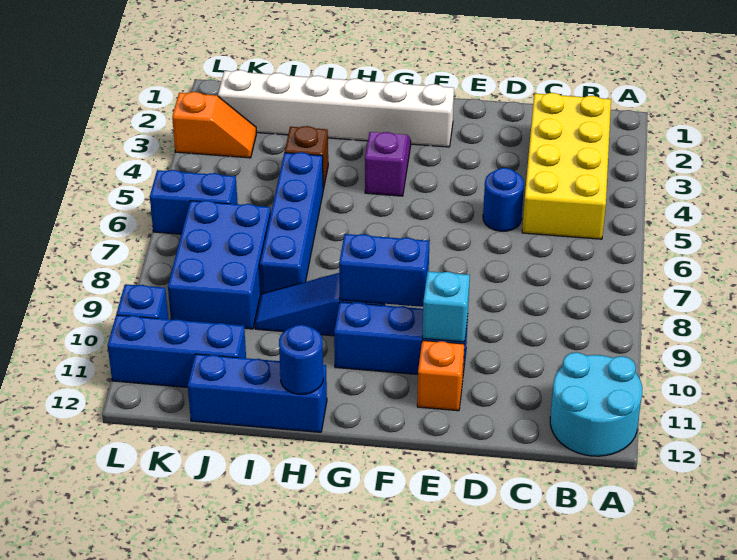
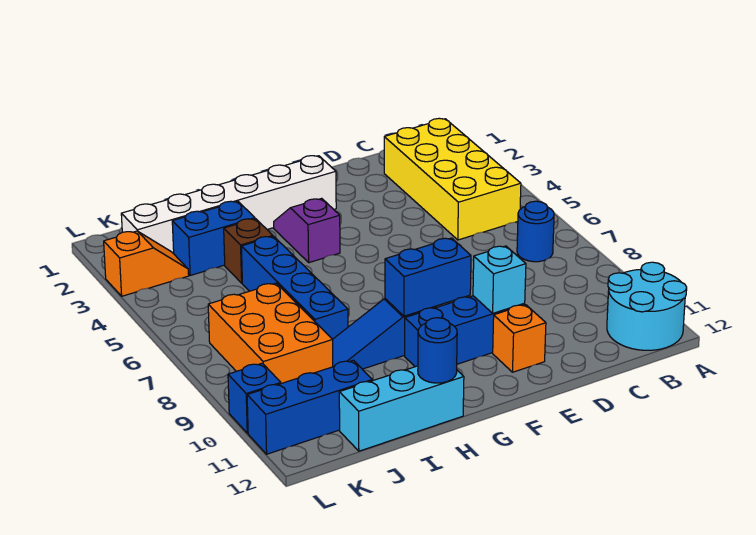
blue round brick D5 level 1 -> blue round brick B7 level 1
blue brick H12:J12 level 1 -> cyan brick H12:J12 level 1
blue brick J7:K9 level 1 -> orange brick J7:K9 level 1
blue brick K6:L6 level 1 -> blue brick I3:J3 level 1

